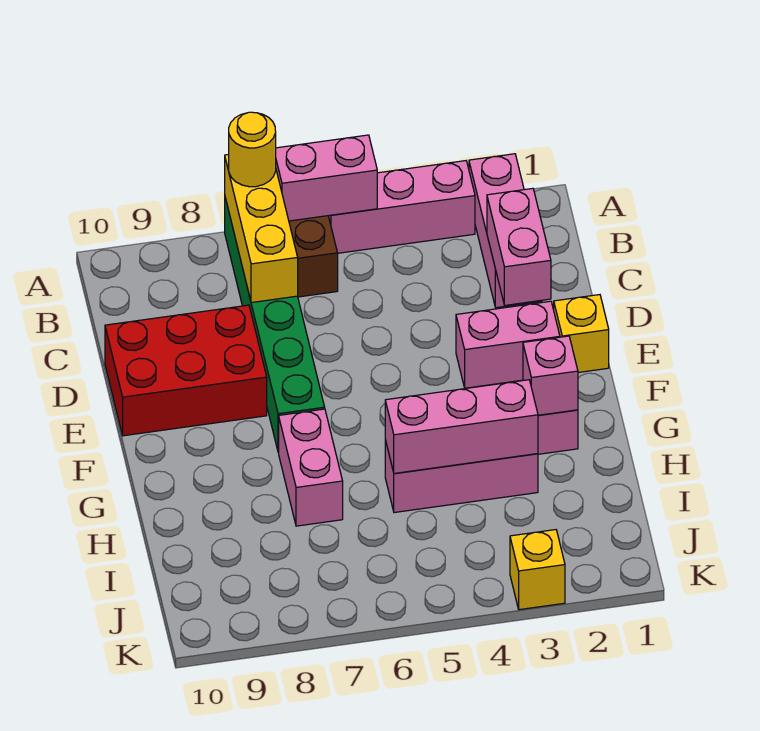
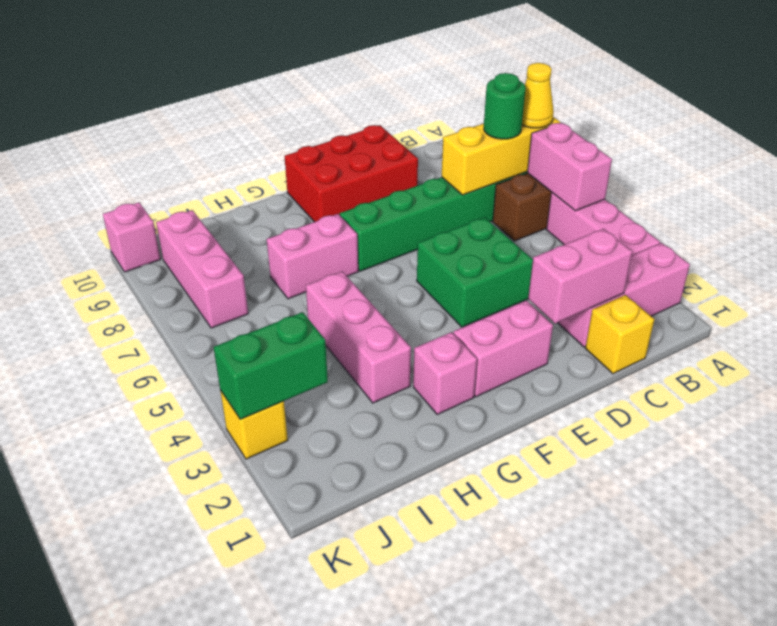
yellow round brick A7 level 3 -> yellow cone A7 level 3
none -> green round brick B7 level 3
none -> green brick D4:E5 level 1
red brick D8:E10 level 1 -> red brick D9:F10 level 1
yellow brick E1 level 1 -> yellow brick C1 level 1
pink brick E2:E3 level 1 -> pink brick E2:F2 level 1
pink brick G2 level 2 -> pink brick K10 level 1
pink brick H3:H5 level 2 -> pink brick J7:J9 level 1
none -> green brick J3:K3 level 2

